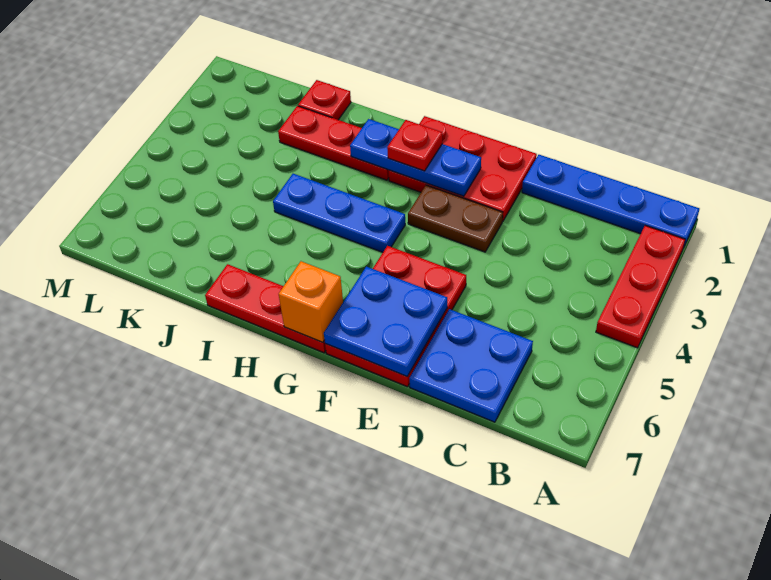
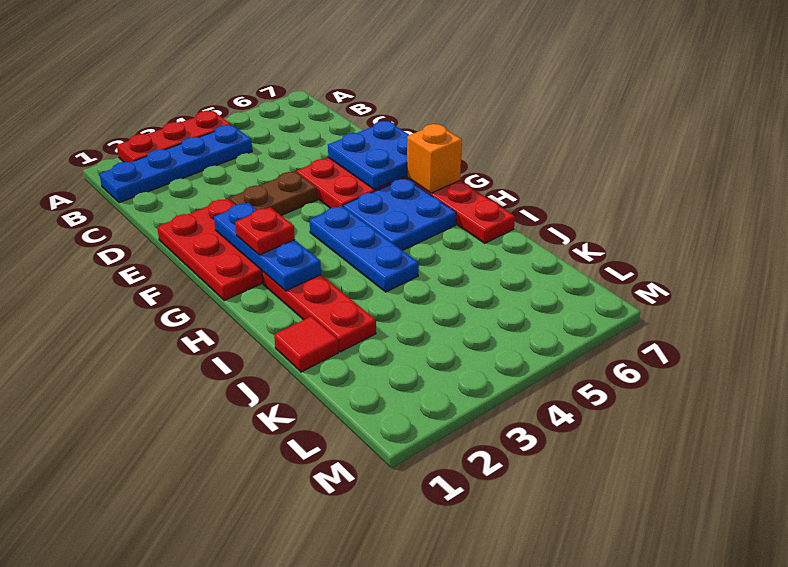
blue plate A1:D1 level 1 -> blue plate B1:B4 level 1
blue plate C6:D7 level 1 -> blue plate G5:H6 level 1
brown plate E3:F3 level 1 -> brown plate E3:E4 level 1
red plate J1 level 1 -> red tile J1 level 1

